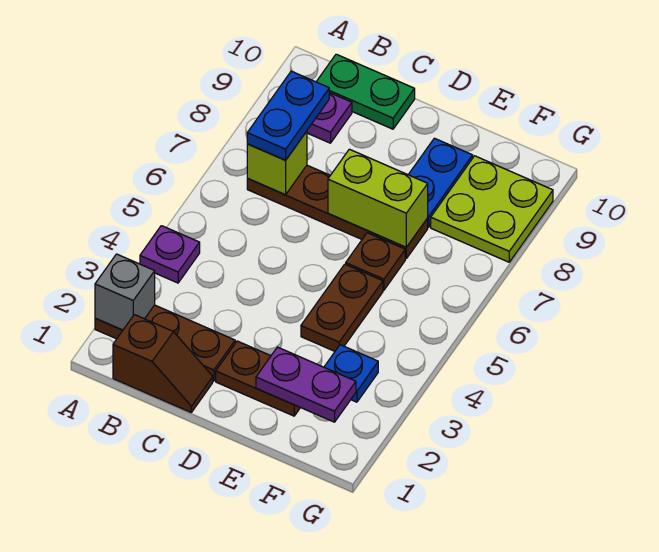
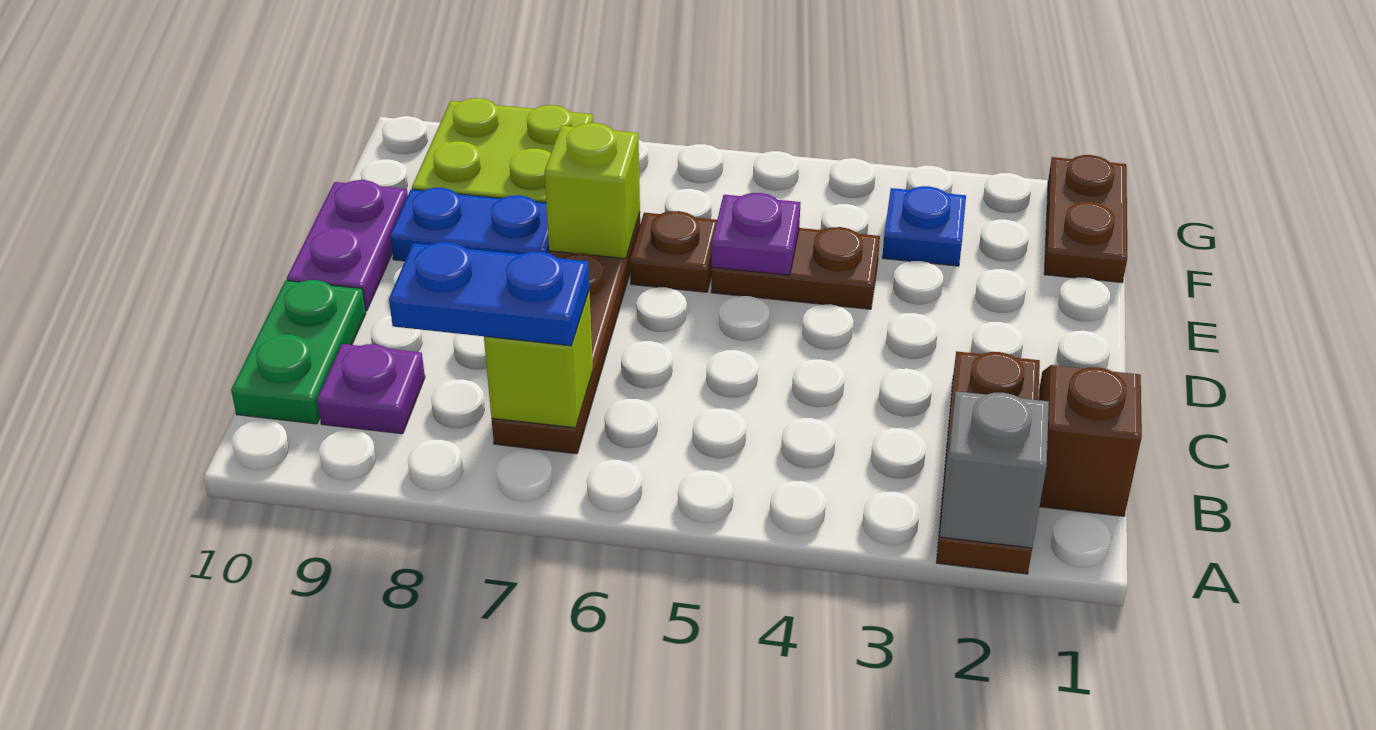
purple plate A4 level 1 -> purple plate E5 level 2
brown plate D2:E2 level 1 -> brown plate F1:G1 level 1
lime brick D7:E7 level 2 -> lime brick E7 level 2
purple plate E2:F2 level 2 -> purple plate D10:E10 level 1

